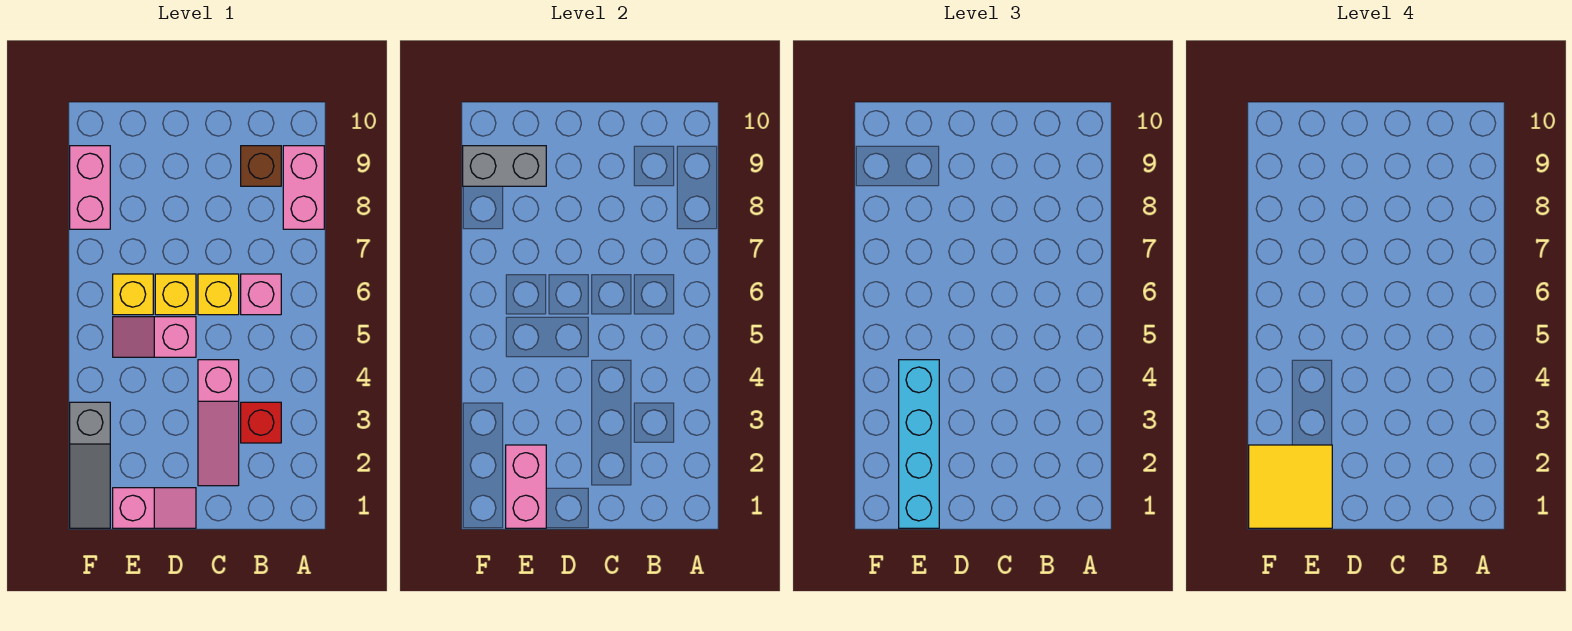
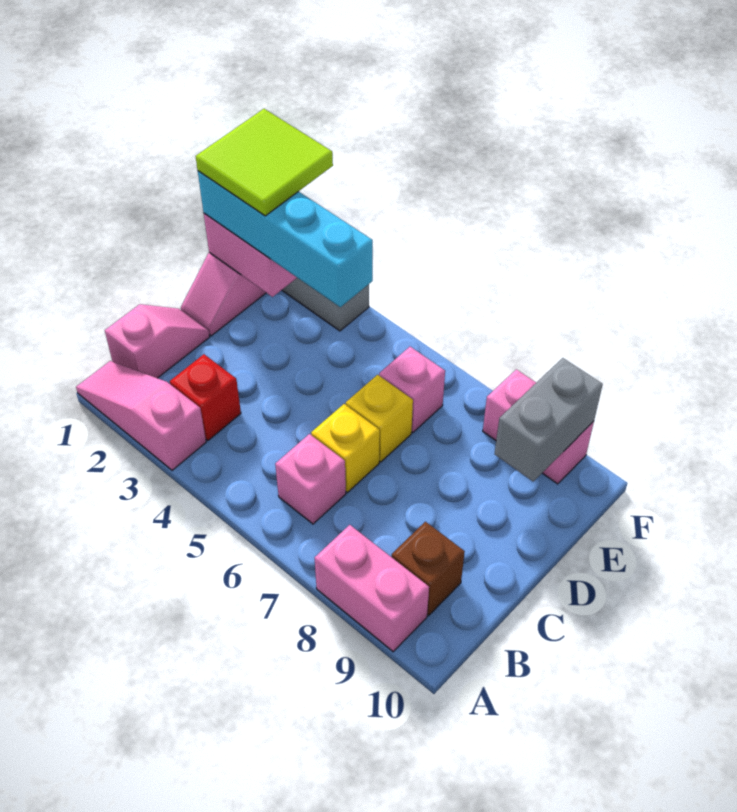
pink slope C2:C4 level 1 top 4 -> pink slope A1:A3 level 1 top 3
pink slope D5:E5 level 1 top D -> pink slope B1:C1 level 1 top B
yellow tile E1:F2 level 4 -> lime tile E1:F2 level 4
yellow brick E6 level 1 -> pink brick E6 level 1

